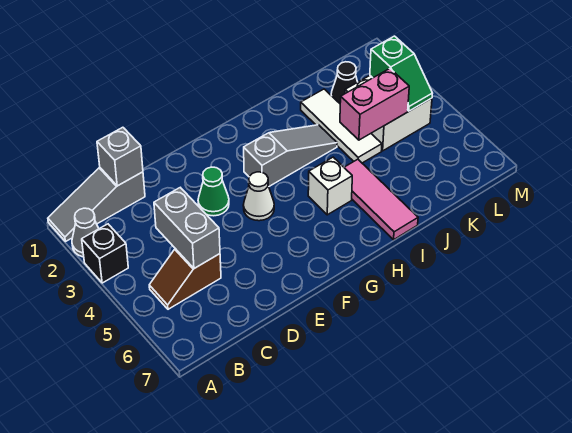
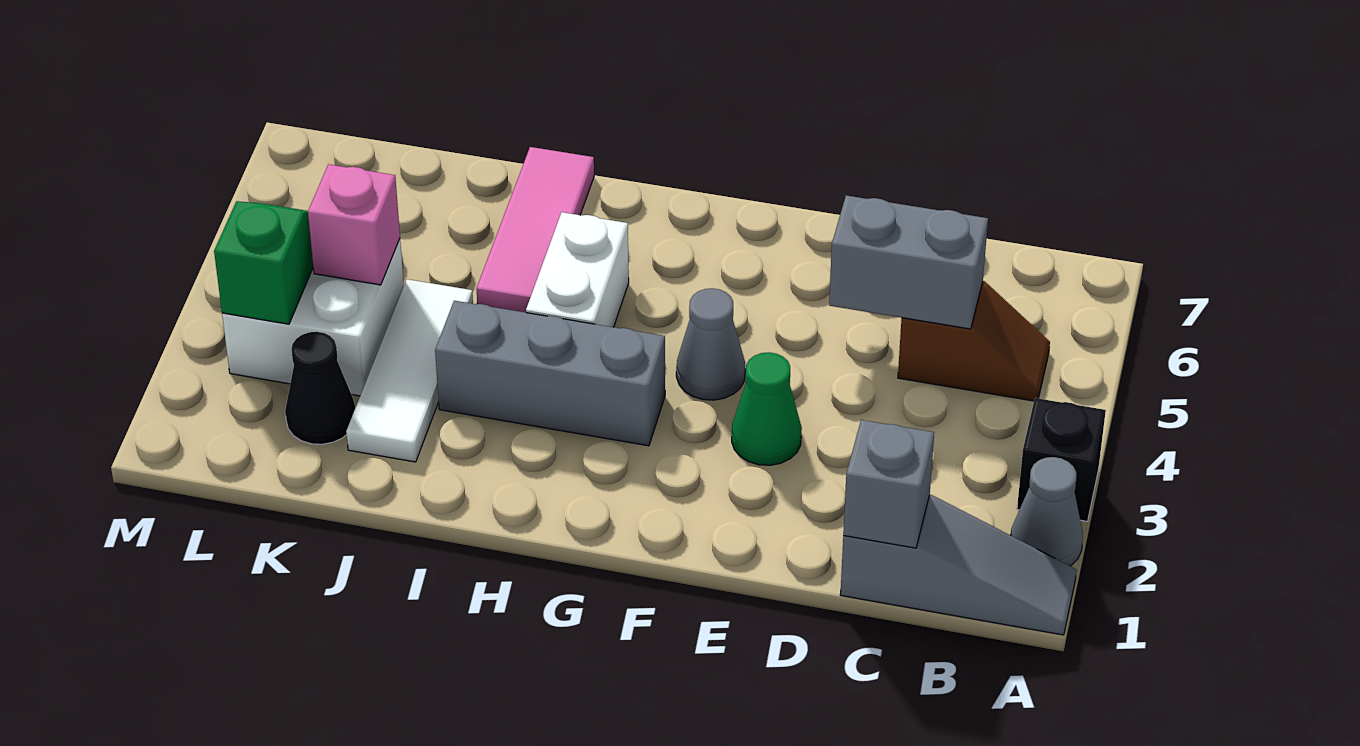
grey brick C4:C5 level 2 -> grey brick C5:D5 level 2
white cone F4 level 1 -> grey cone F4 level 1
grey slope G3:I3 level 1 top G -> grey brick G3:I3 level 1
white brick H5 level 1 -> white brick H4:H5 level 1
pink brick J4:K4 level 2 -> pink brick K4 level 2

